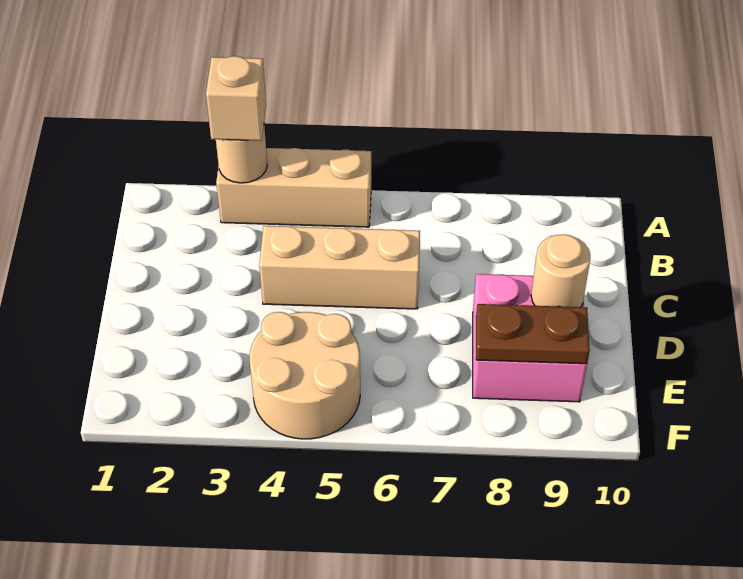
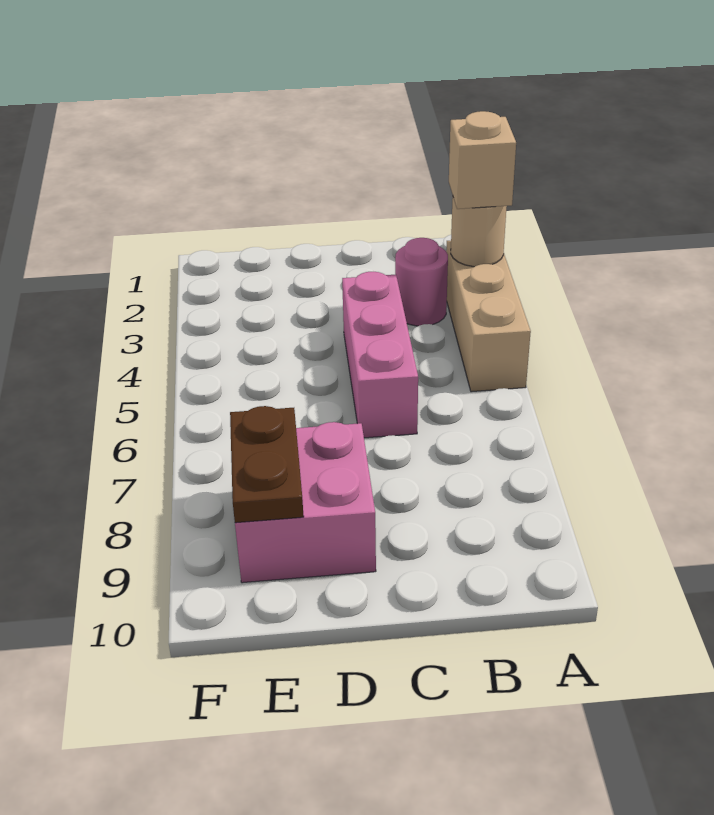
none -> pink round brick B3 level 1
tan brick C4:C6 level 1 -> pink brick C4:C6 level 1
tan round brick D9 level 2 -> none
tan round brick E4:F5 level 1 -> none

